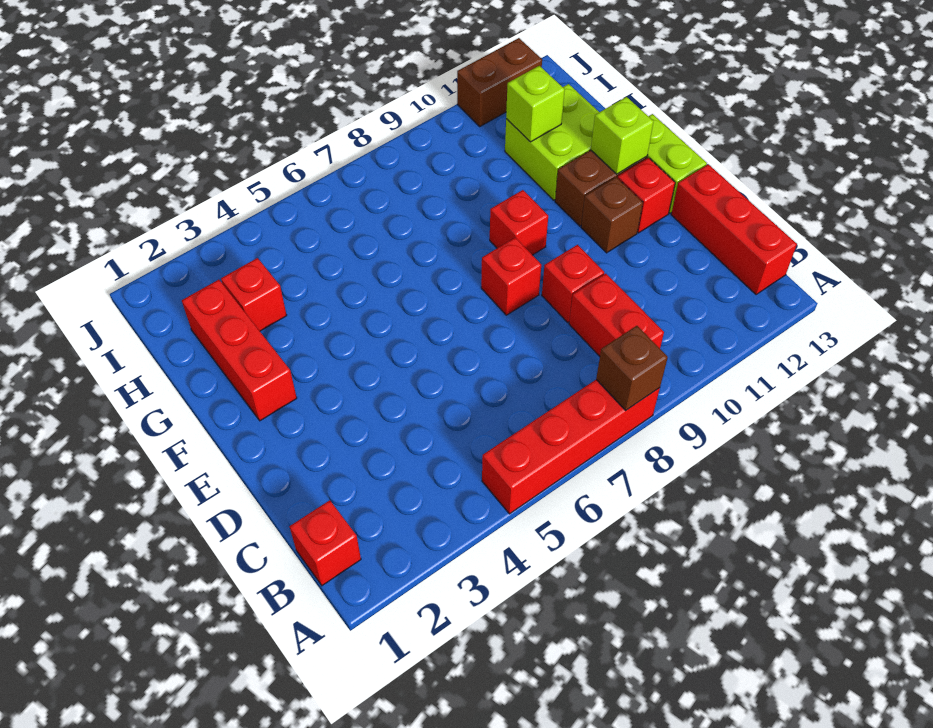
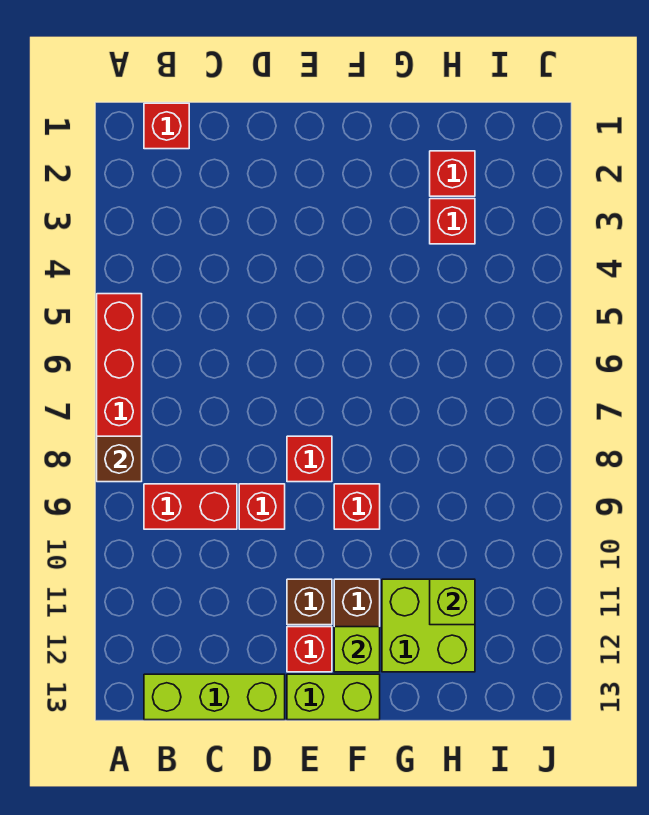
red brick B13:D13 level 1 -> lime brick B13:D13 level 1
red brick F2:H2 level 1 -> red brick H2 level 1
brown brick J11:J12 level 1 -> none

